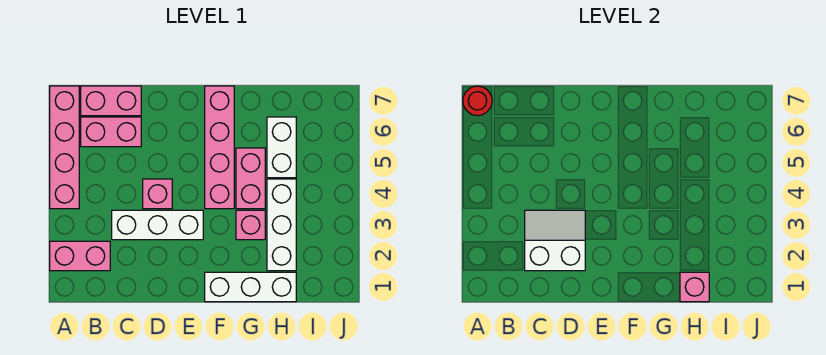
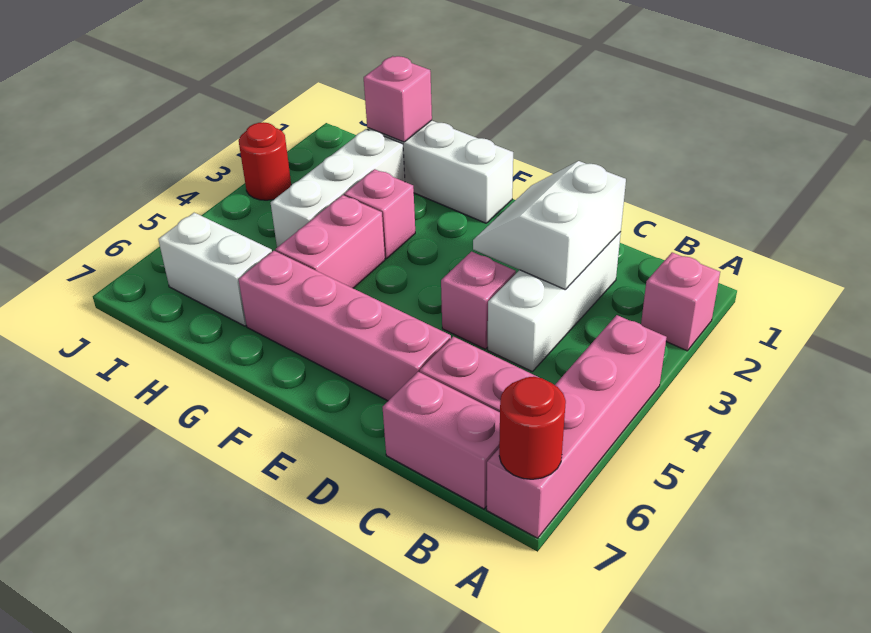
pink brick A2:B2 level 1 -> pink brick A2 level 1
white slope C2:D3 level 2 top 2 -> white slope C2:D3 level 2 top C
white brick C3:E3 level 1 -> white brick C2:C4 level 1
pink brick F4:F7 level 1 -> pink brick D6:G6 level 1
white brick H5:H6 level 1 -> white brick H6:I6 level 1
none -> red round brick J3 level 1

